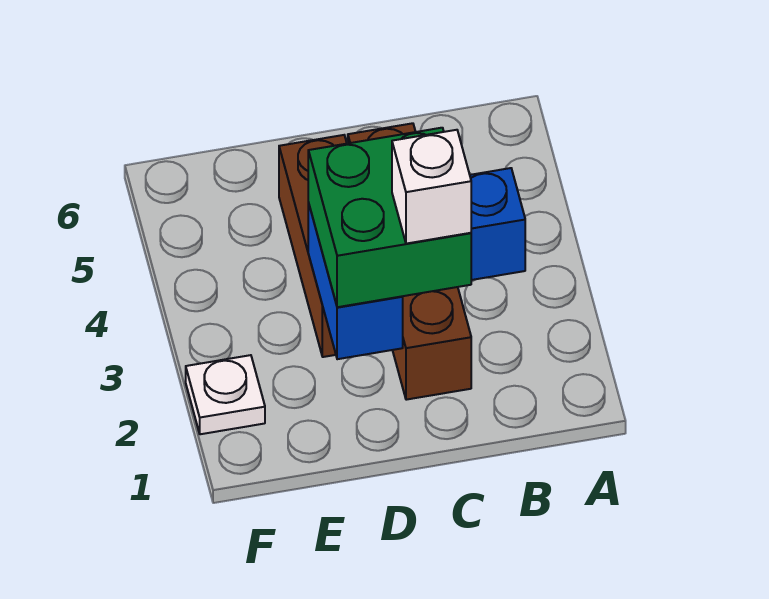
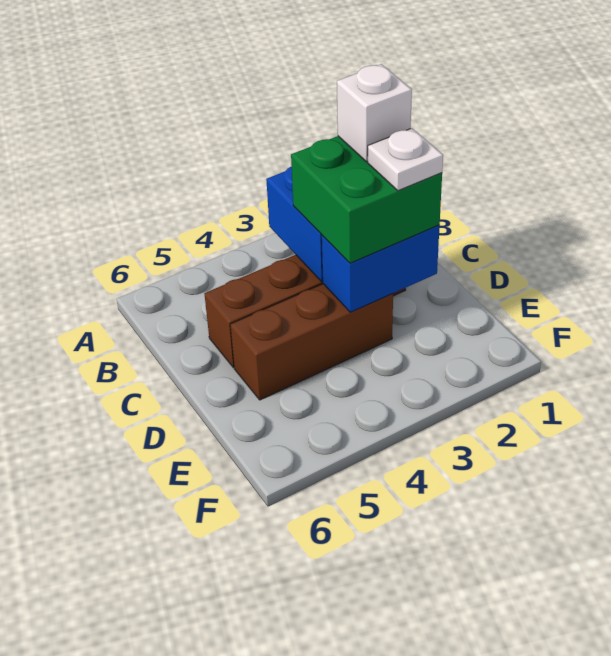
white plate F2 level 1 -> white plate D2 level 4

